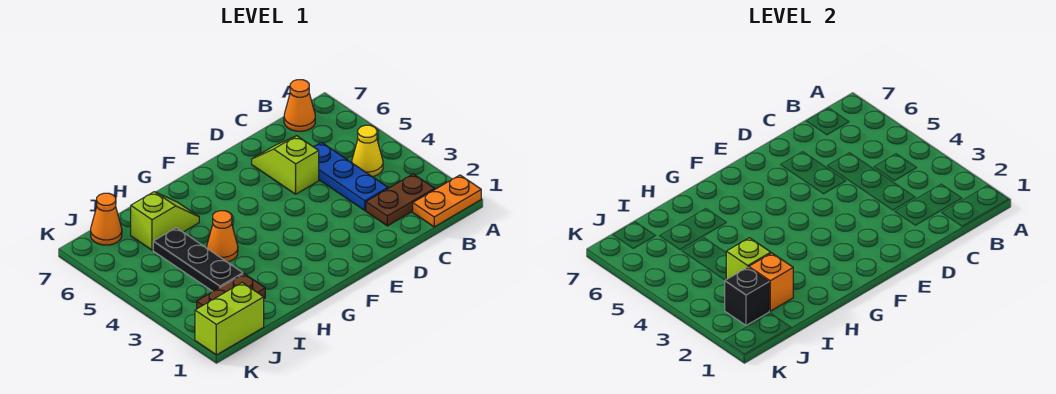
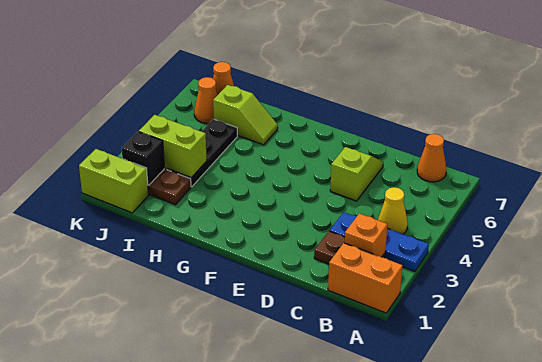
orange plate A1:B1 level 1 -> orange brick A1:B1 level 1
blue plate C3:C5 level 1 -> blue plate A3:C3 level 1
orange cone H4 level 1 -> orange cone J6 level 1
orange brick I2 level 2 -> orange brick B2 level 2
lime brick I3 level 2 -> lime brick I3:J3 level 2

